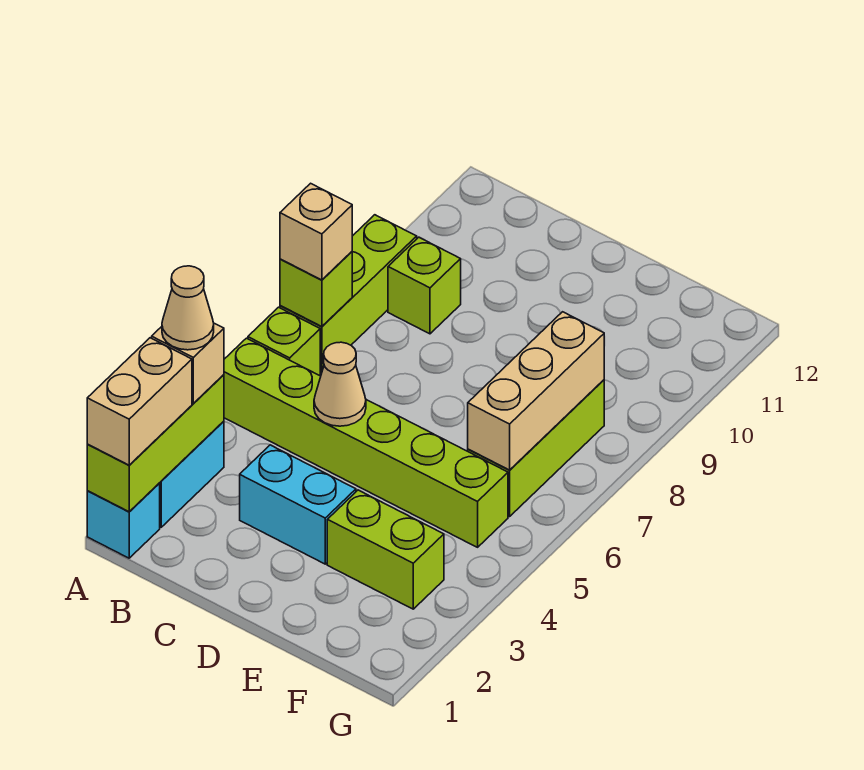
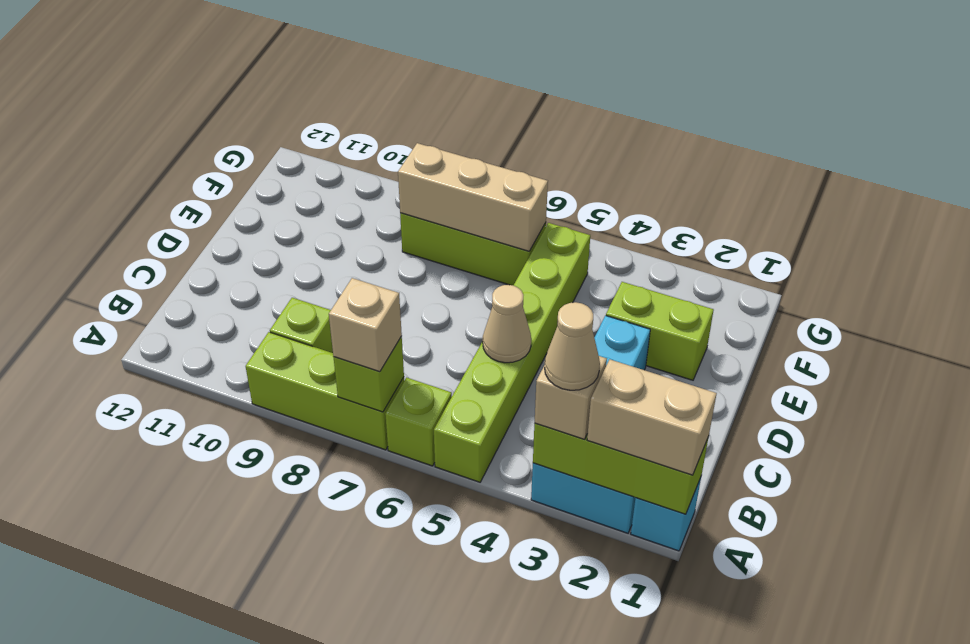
lime brick E3:F3 level 1 -> lime brick E2:E3 level 1

